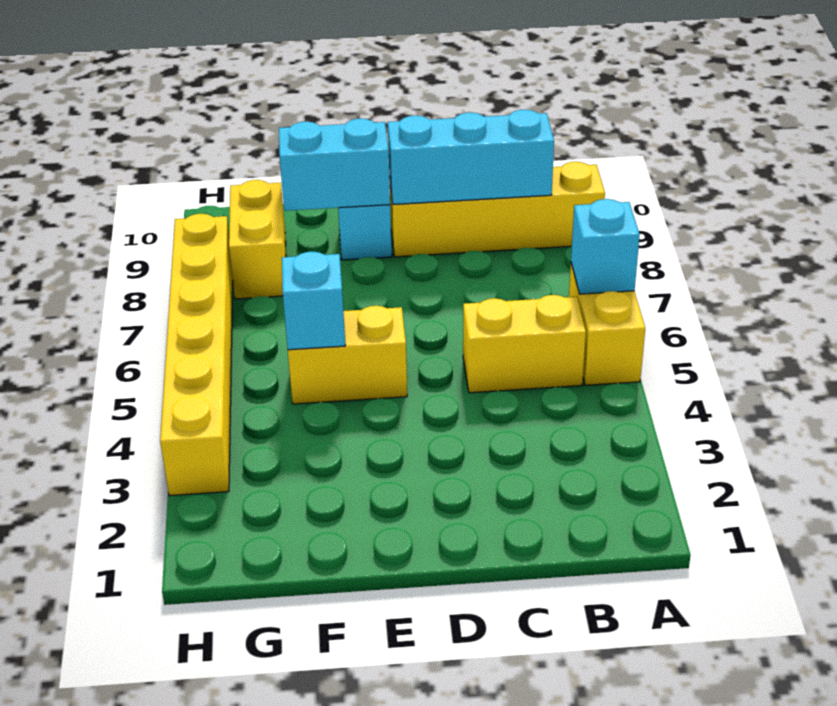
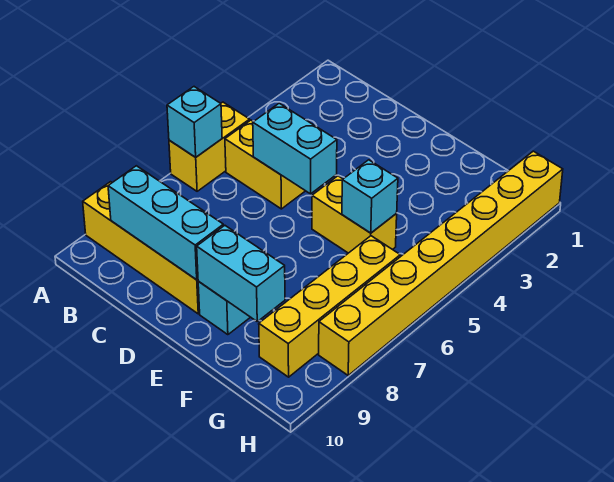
none -> cyan brick C5:D5 level 2
yellow brick G8:G9 level 1 -> yellow brick G6:G9 level 1
yellow brick H3:H8 level 1 -> yellow brick H1:H8 level 1

